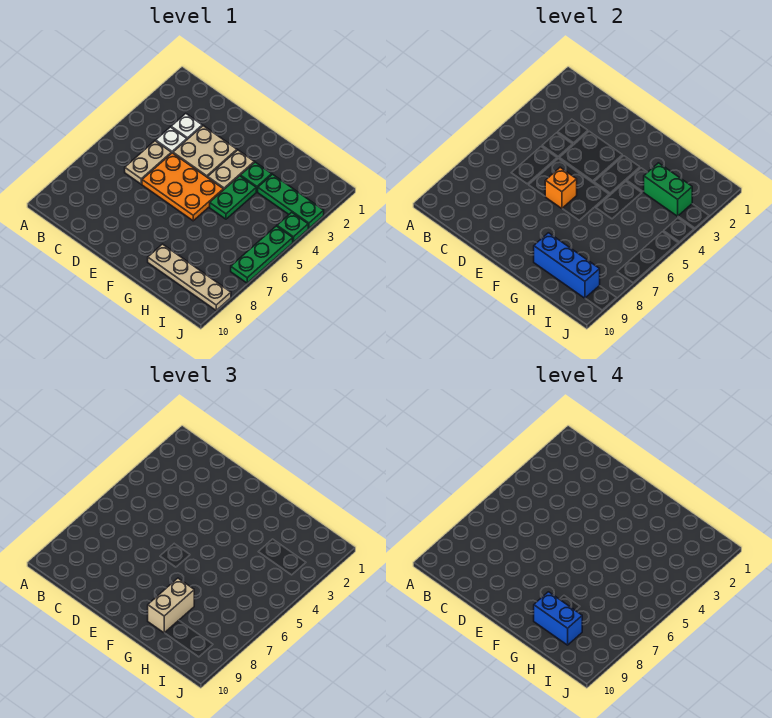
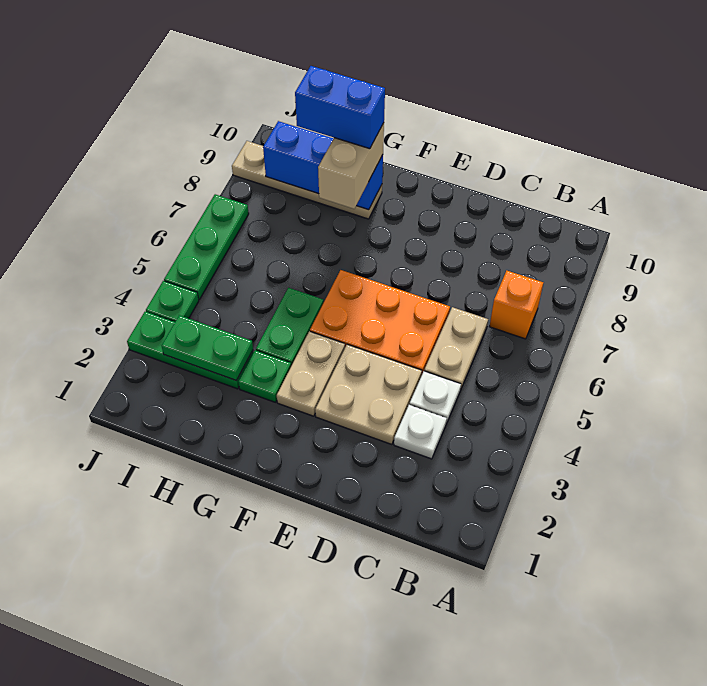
orange brick E6 level 2 -> orange brick B7 level 1
green brick H3:I3 level 2 -> green plate H3:I3 level 2

